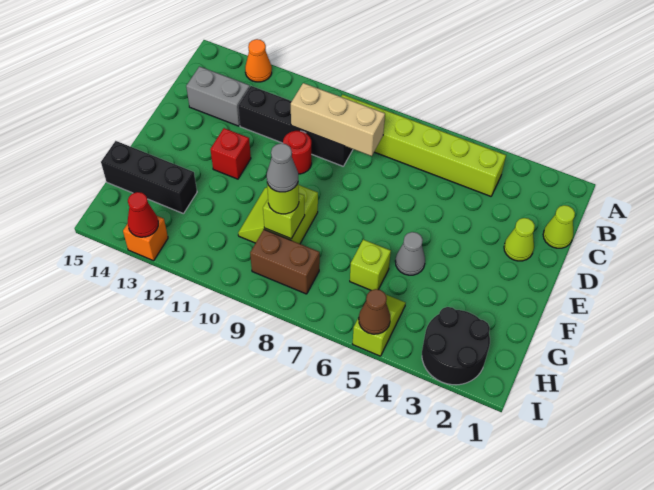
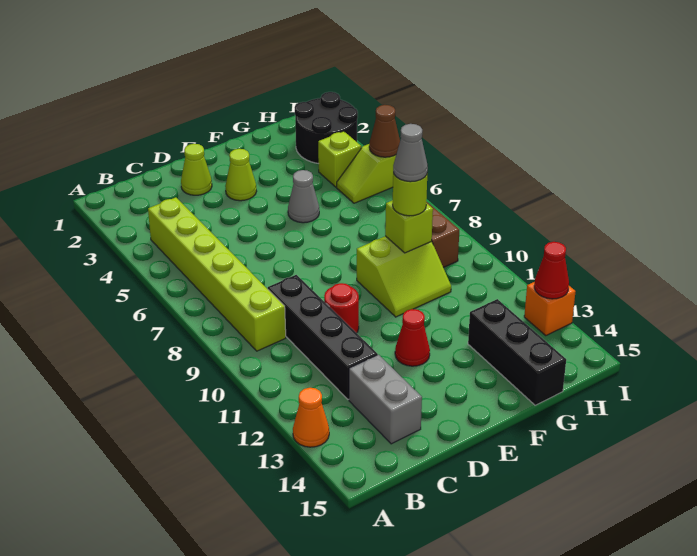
lime cone C1 level 1 -> lime cone E3 level 1
tan brick C8:C10 level 2 -> none
red brick E12 level 1 -> red cone E12 level 1
lime brick G6 level 1 -> lime brick H4 level 1

